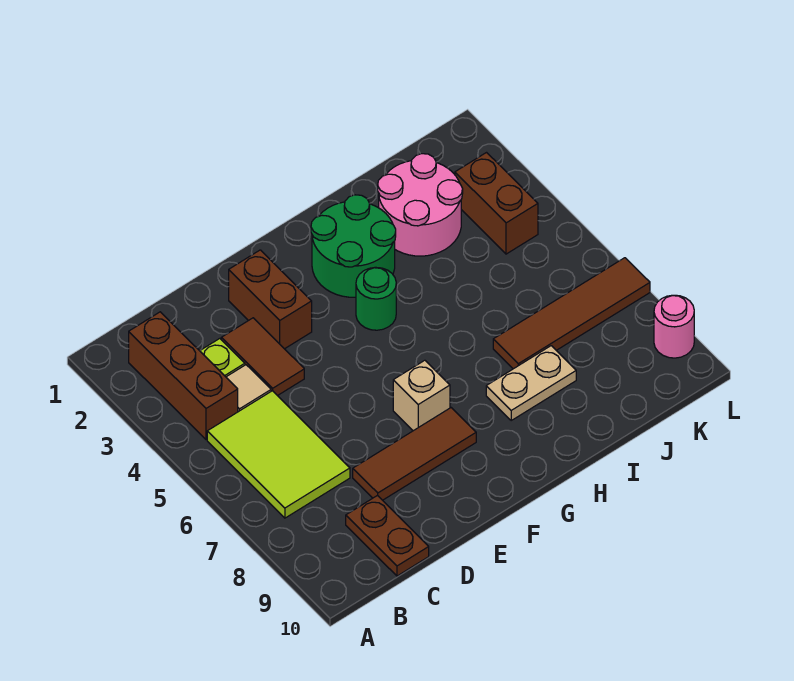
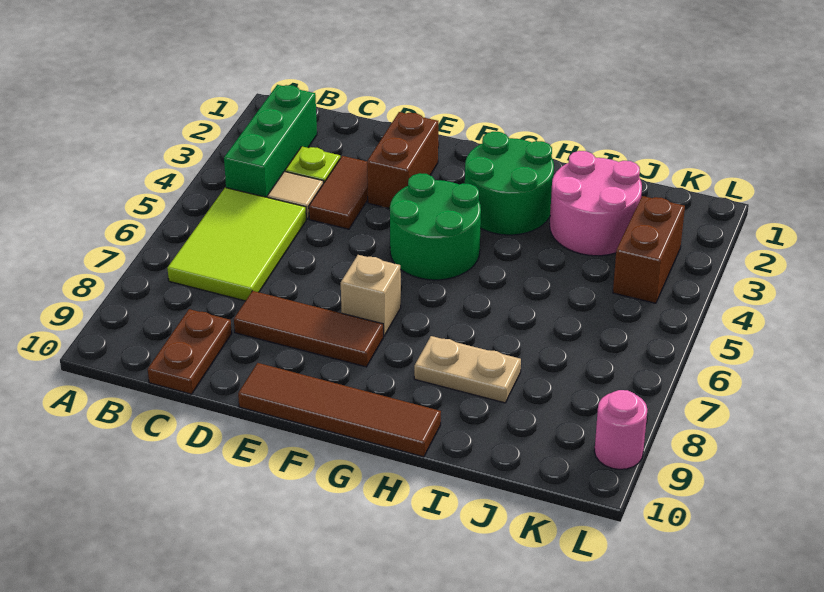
brown brick B2:B4 level 1 -> green brick B2:B4 level 1
green round brick G4 level 1 -> green round brick F4:G5 level 1
brown tile I7:L7 level 1 -> brown tile E10:H10 level 1

